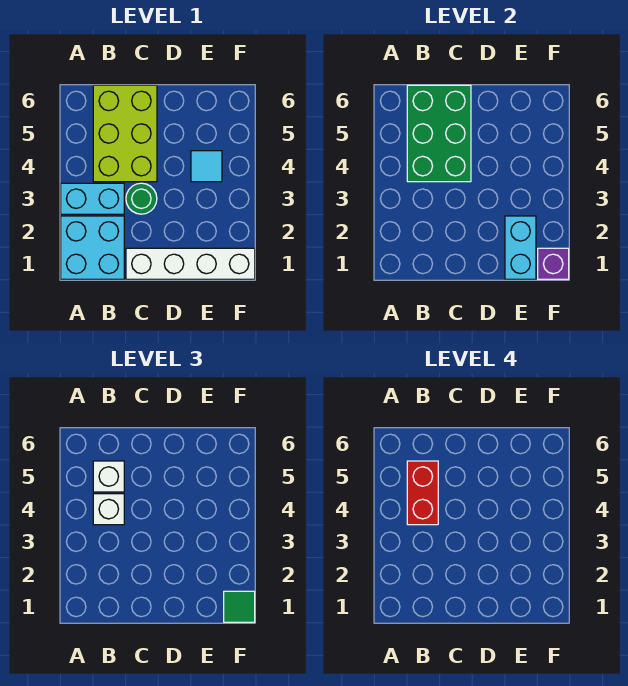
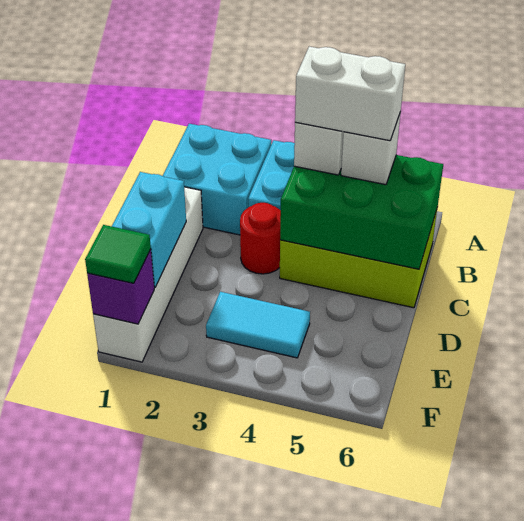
red brick B4:B5 level 4 -> white brick B4:B5 level 4
green round brick C3 level 1 -> red round brick C3 level 1
cyan brick E1:E2 level 2 -> cyan brick D1:E1 level 2
cyan tile E4 level 1 -> cyan tile E3:E4 level 1

